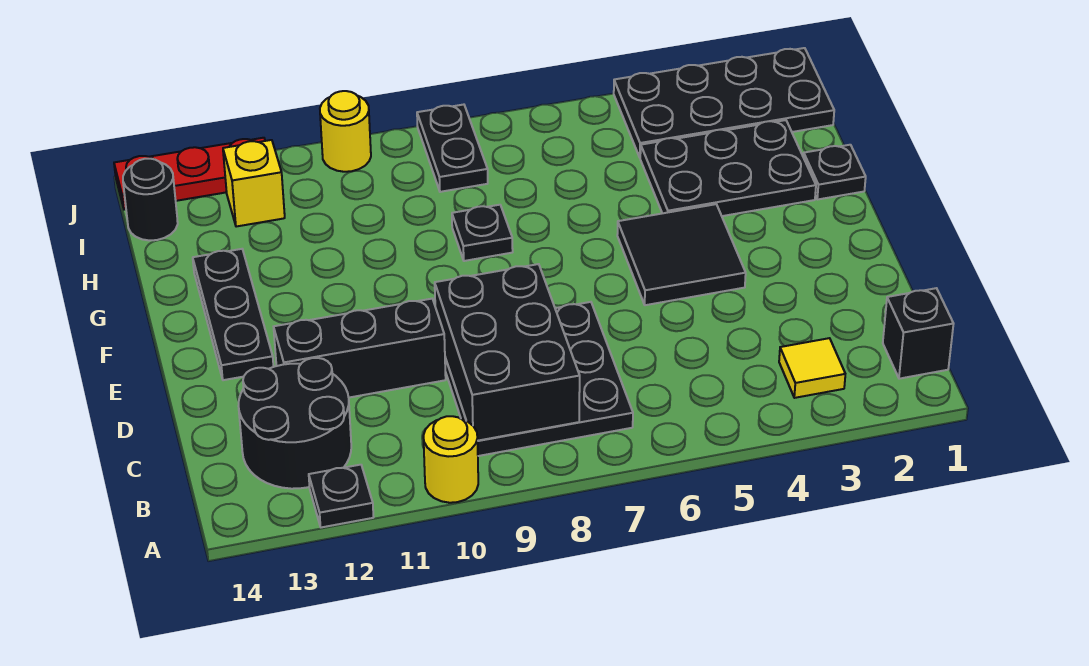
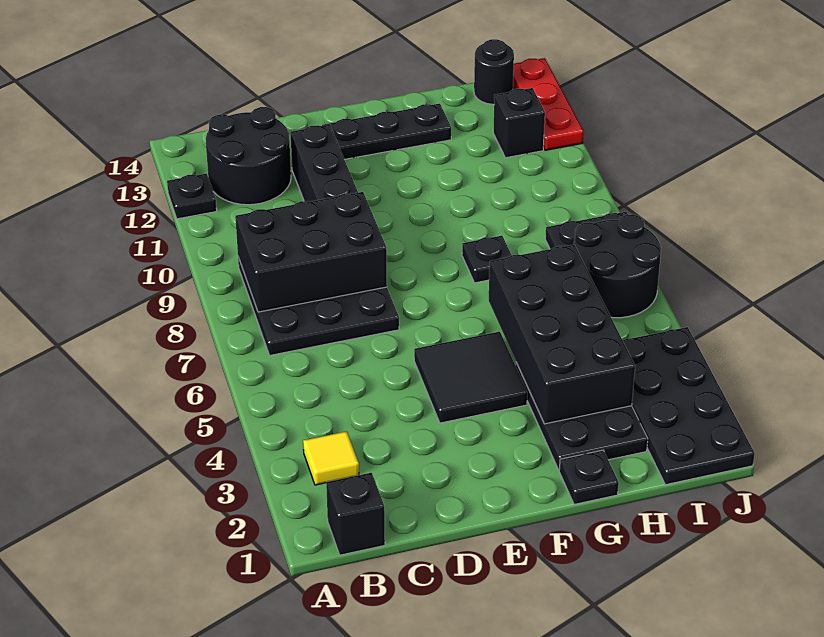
yellow round brick A10 level 1 -> none
none -> black brick G3:H6 level 2
none -> black round brick I6:J7 level 1
yellow brick I12 level 1 -> black brick I12 level 1
yellow round brick J10 level 1 -> none

